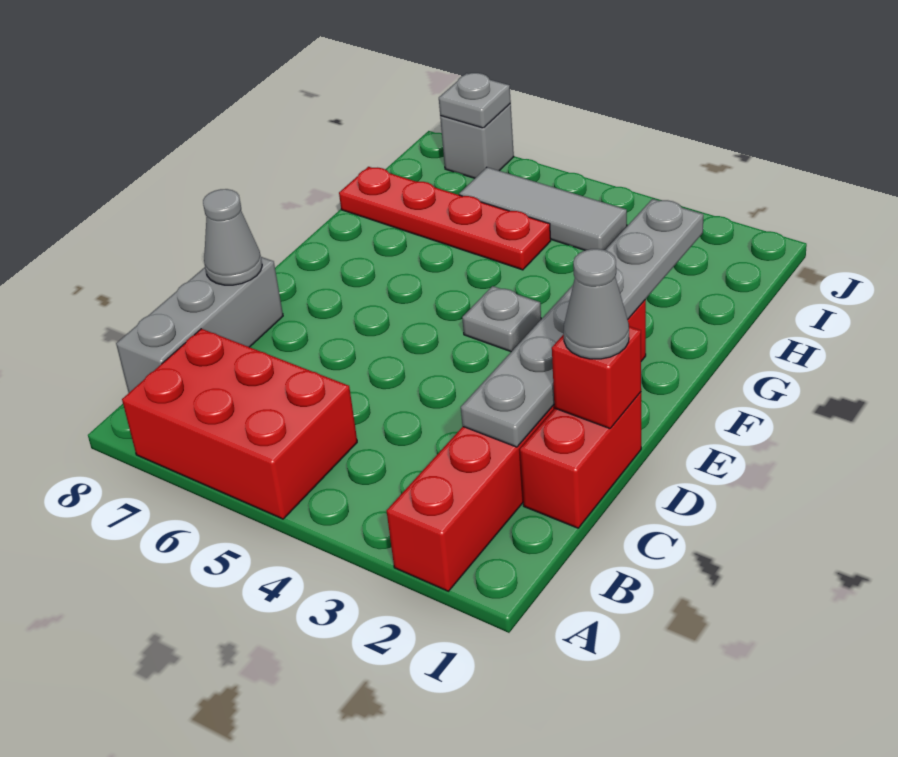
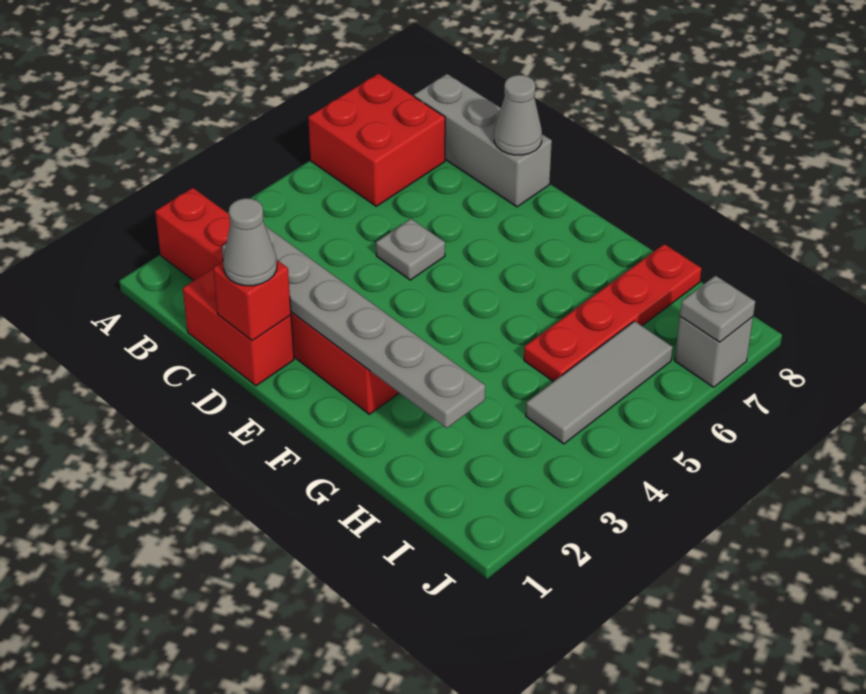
red brick A5:B7 level 1 -> red brick A6:B7 level 1
grey plate F4 level 1 -> grey plate D5 level 1

